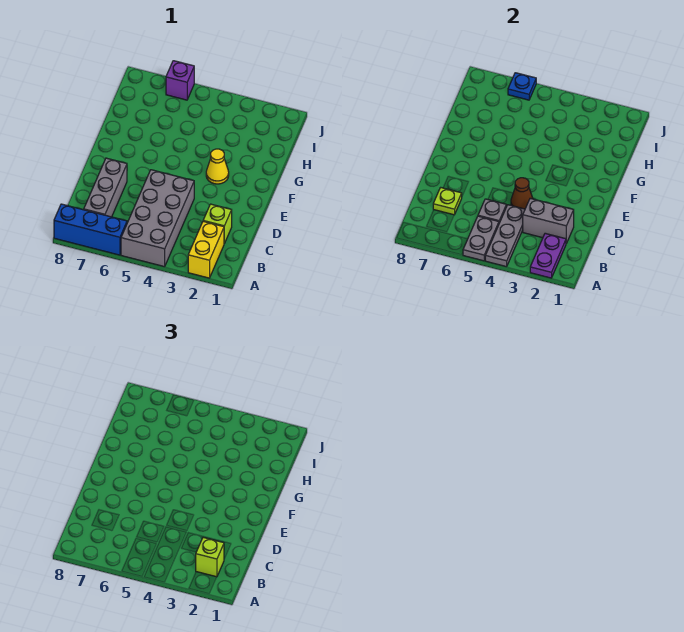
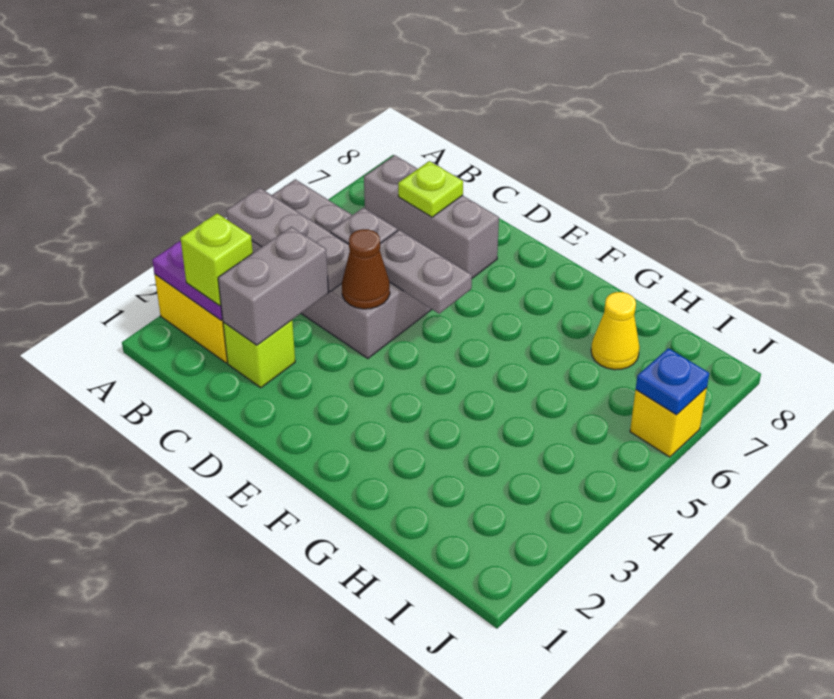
grey plate A5:B5 level 2 -> grey plate D5:E5 level 2
blue brick A6:A8 level 1 -> none
yellow cone F3 level 1 -> yellow cone H7 level 1
purple brick J6 level 1 -> yellow brick J6 level 1

